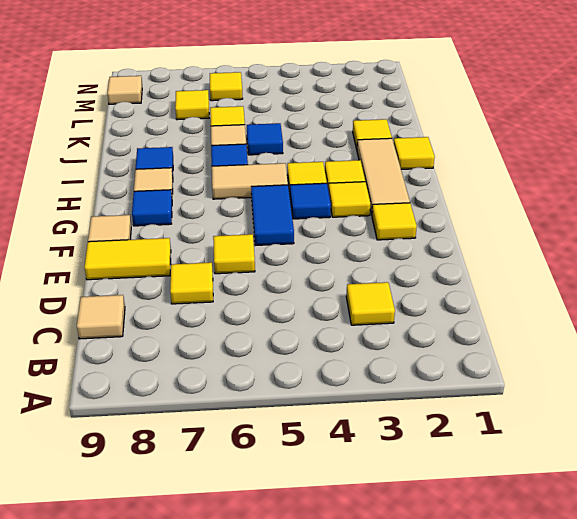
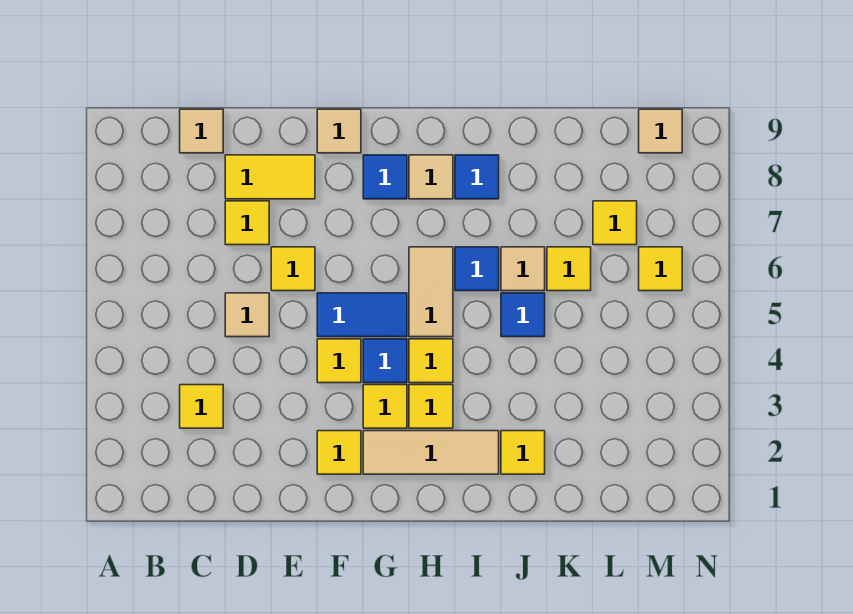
none -> tan tile D5 level 1
yellow tile E8:E9 level 1 -> yellow tile D8:E8 level 1
yellow tile I1 level 1 -> yellow tile F4 level 1

